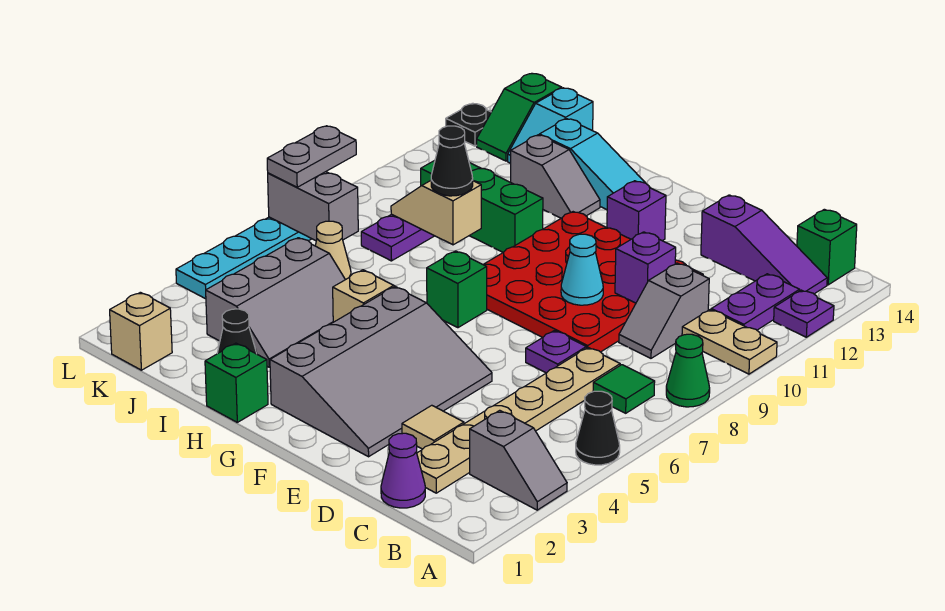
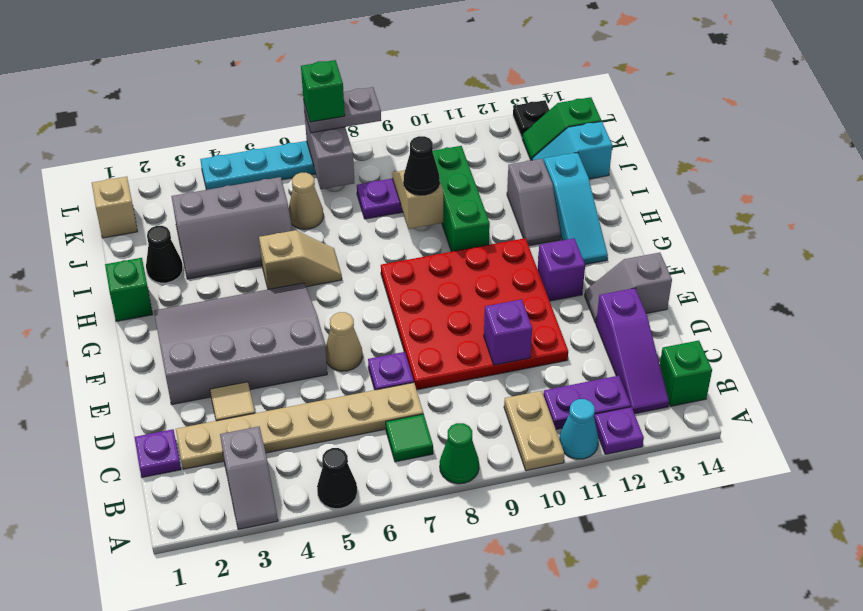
purple cone C1 level 1 -> purple plate C1 level 1
grey slope C9:C10 level 1 top 10 -> grey slope E13:E14 level 1 top 14
grey slope E2:G5 level 1 top G -> grey slope E2:G5 level 1 top E
none -> tan cone E6 level 1
cyan cone E9 level 2 -> cyan cone A11 level 1
green brick G7 level 1 -> green brick L7 level 4

